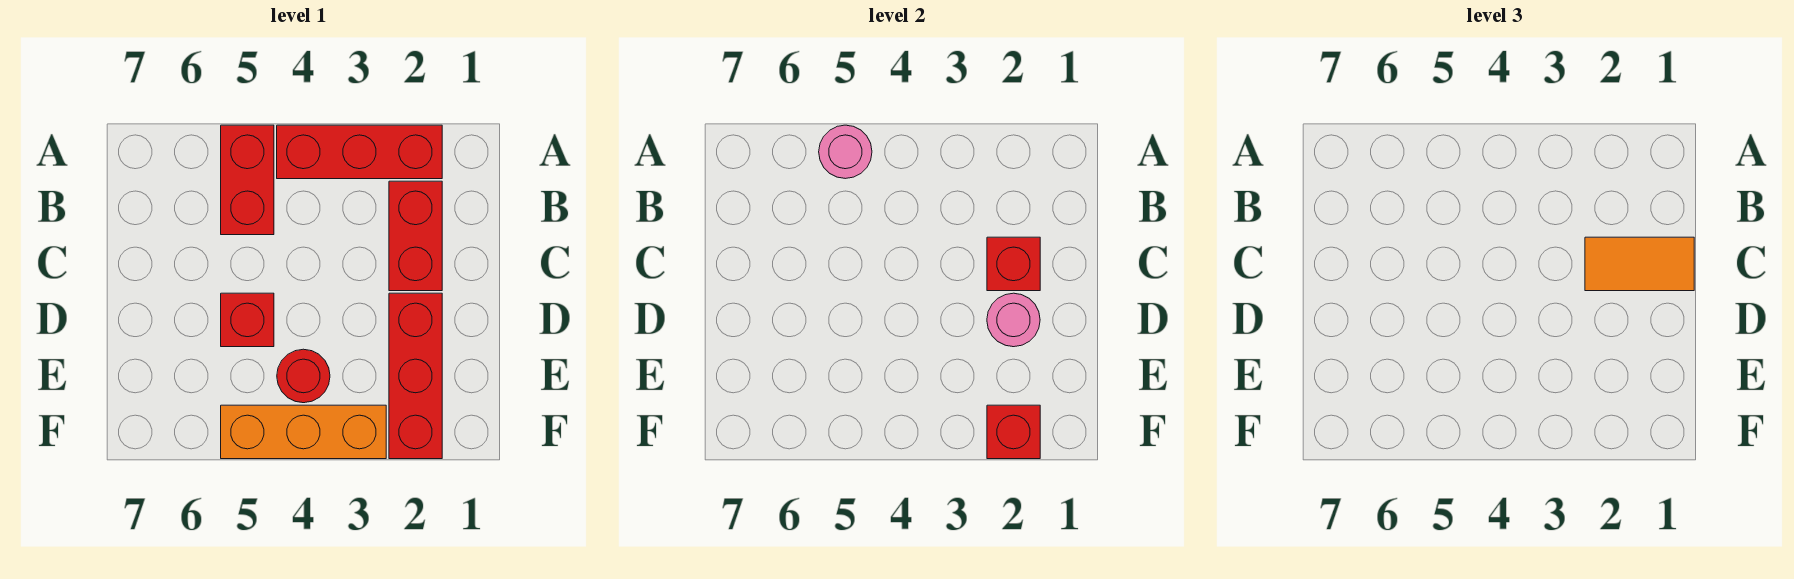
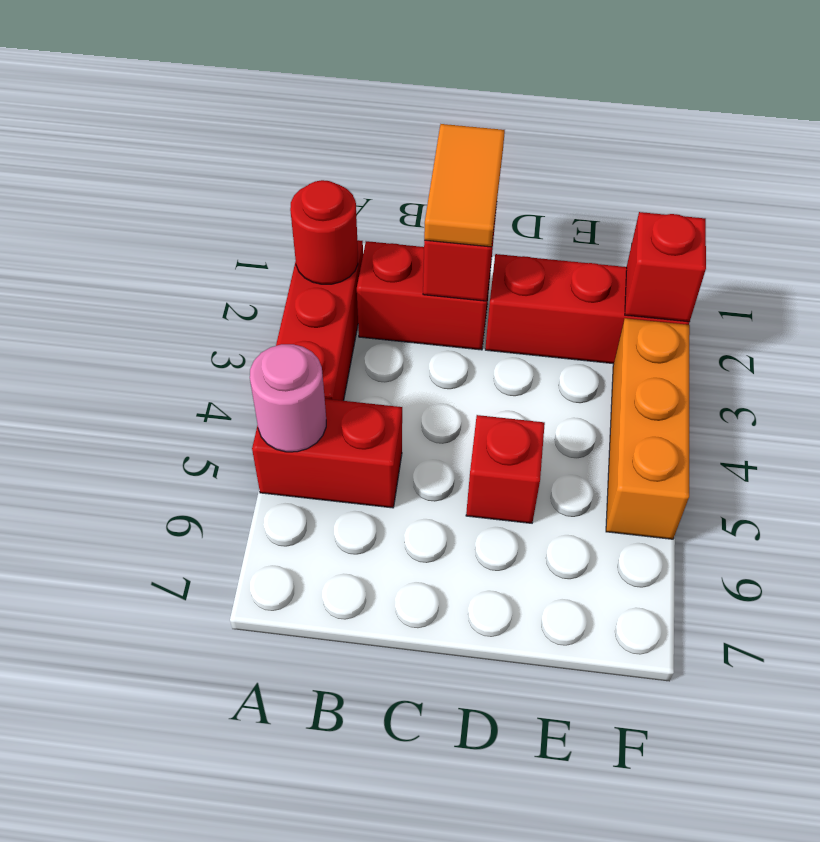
pink round brick D2 level 2 -> none
red round brick E4 level 1 -> red round brick A2 level 2

